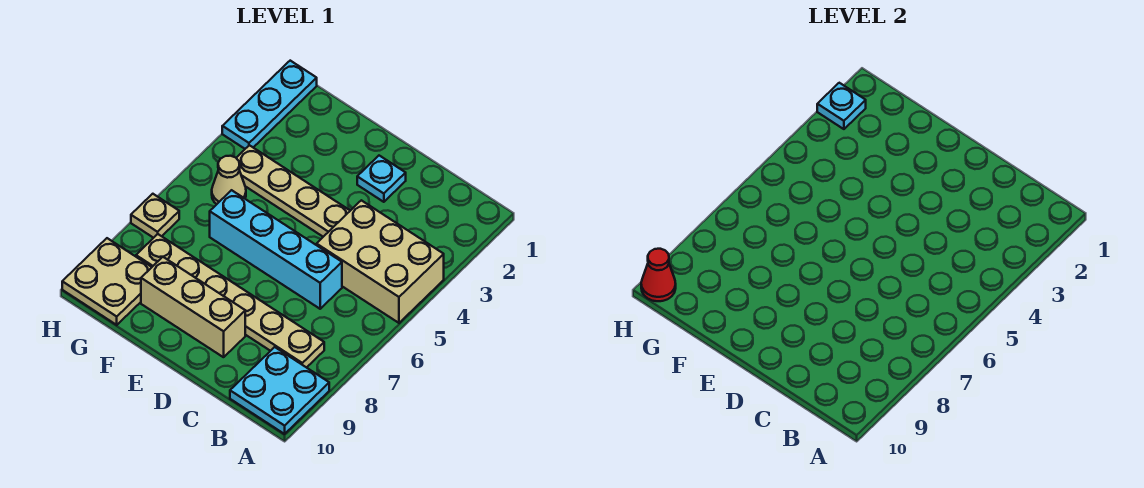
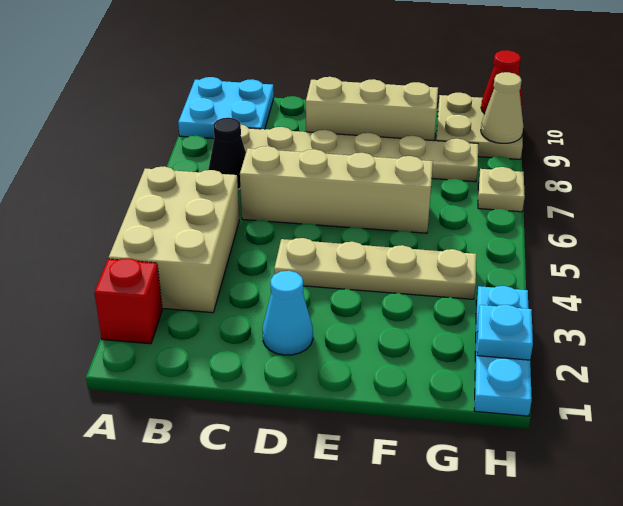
none -> red brick A2 level 1
tan brick A4:C5 level 1 -> tan brick A3:B5 level 1
none -> black cone B7 level 1
cyan brick C6:F6 level 1 -> tan brick C6:F6 level 1
cyan plate D2 level 1 -> cyan cone D2 level 1
tan cone G5 level 1 -> tan cone H9 level 2

